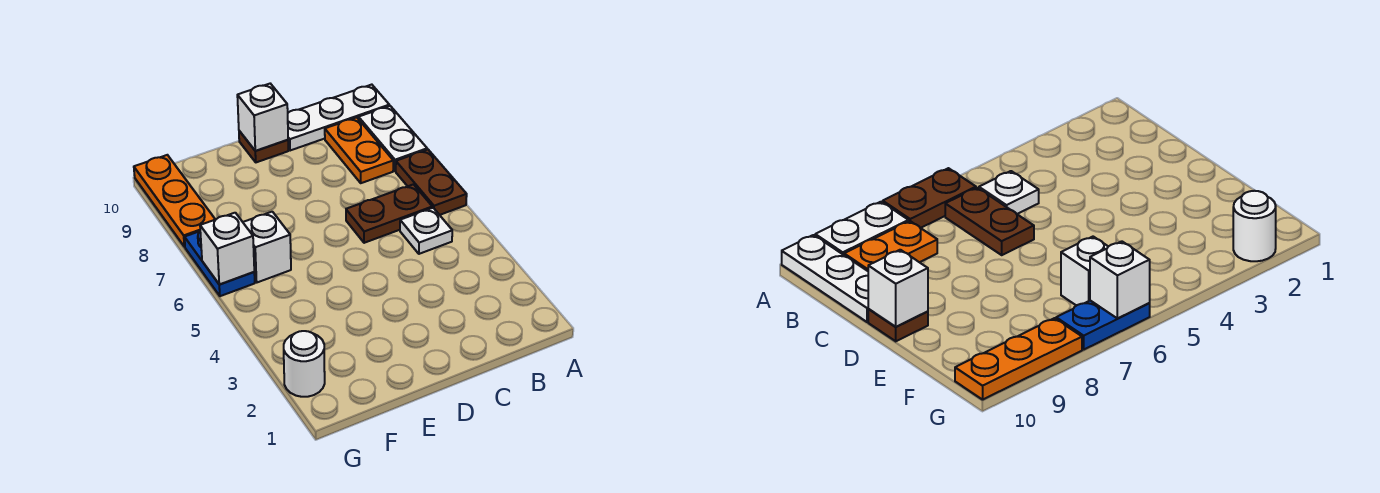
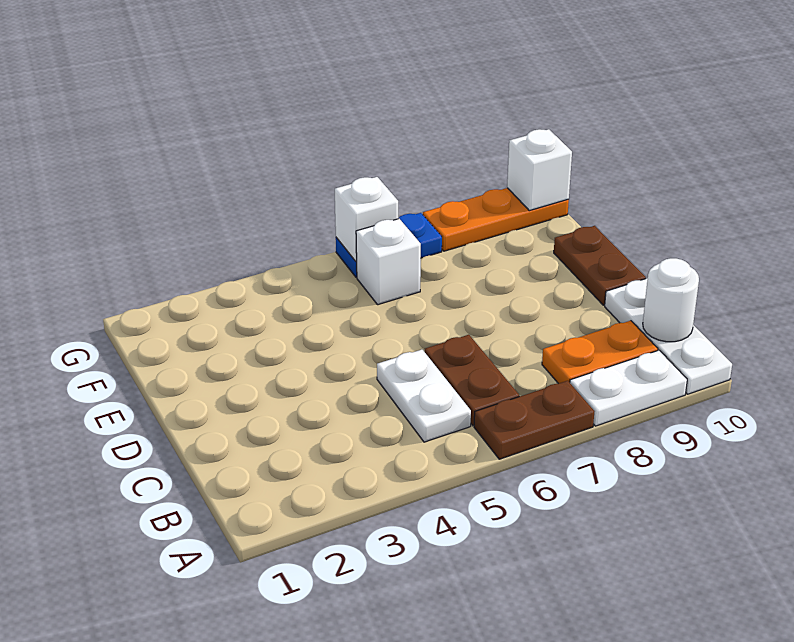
white plate B5 level 1 -> white plate B5:C5 level 1
brown plate D10 level 1 -> brown plate D10:E10 level 1
white brick D10 level 2 -> white brick G10 level 2
white round brick G2 level 1 -> white round brick B10 level 2

